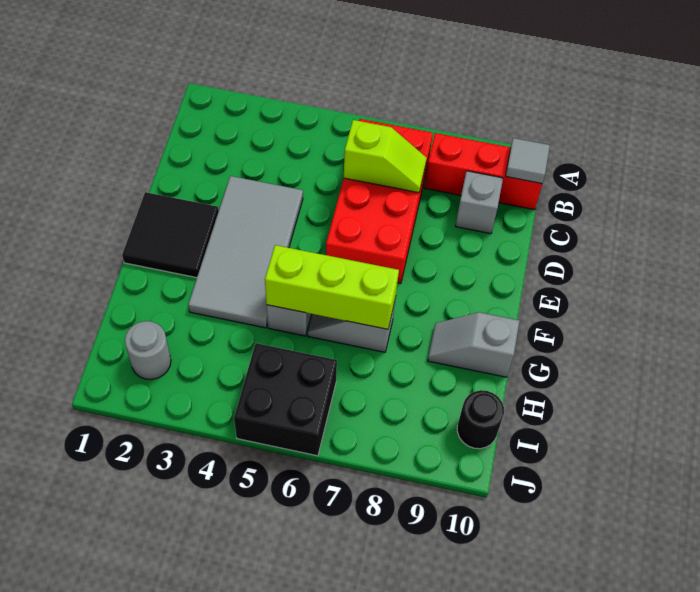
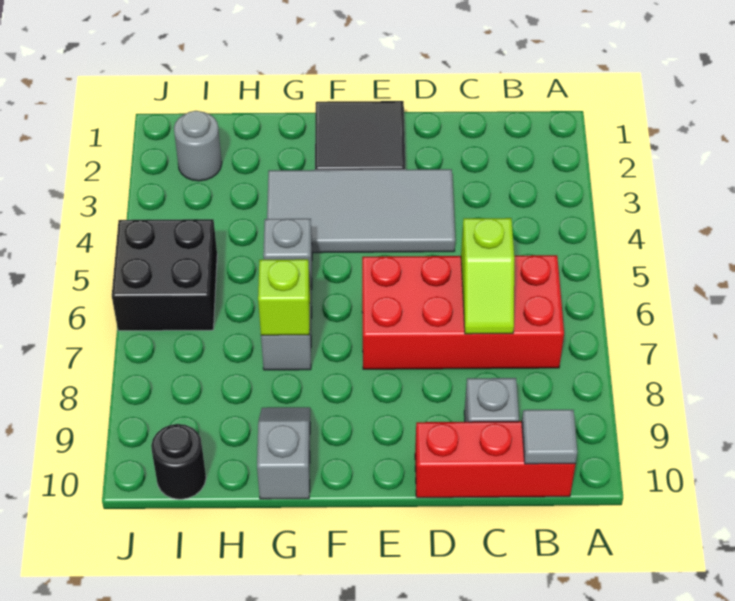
red brick B8:B10 level 1 -> red brick B10:D10 level 1
lime brick G5:G7 level 2 -> lime brick G7 level 2

